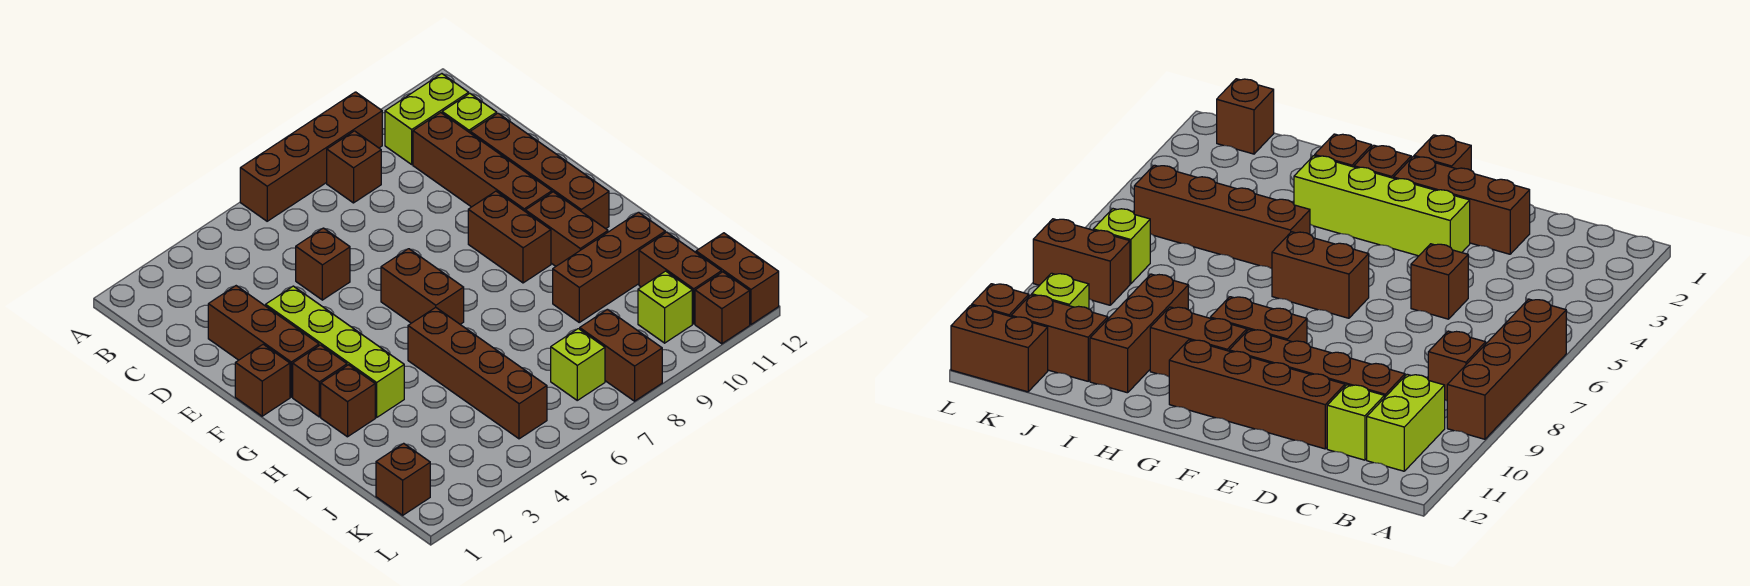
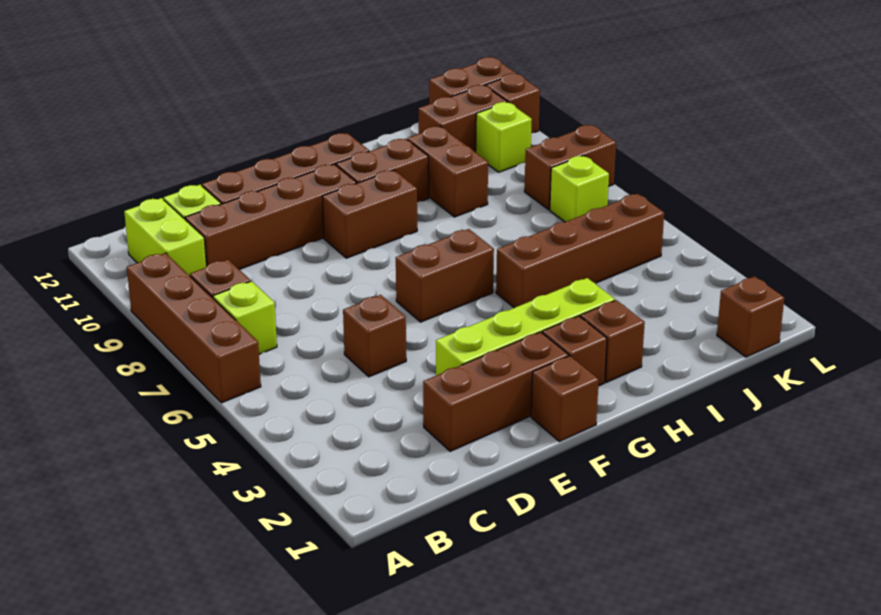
none -> lime brick B7 level 1
brown brick I9:I11 level 1 -> brown brick I9:I10 level 1

